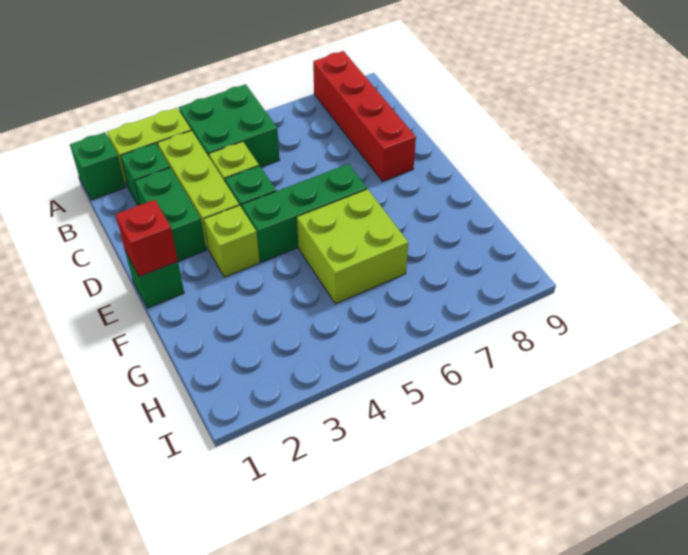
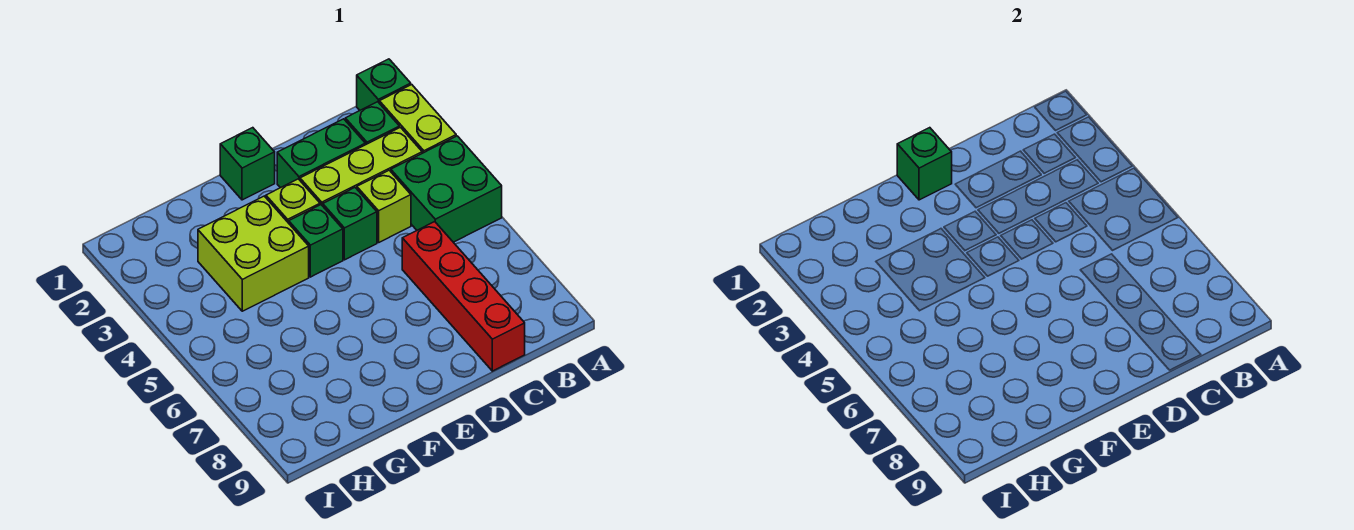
red brick A8:D8 level 1 -> red brick C6:C9 level 1
red brick E1 level 2 -> green brick E1 level 2
green brick E4:E6 level 1 -> green brick E4 level 1
lime brick F5:G6 level 1 -> lime brick F3:G4 level 1

